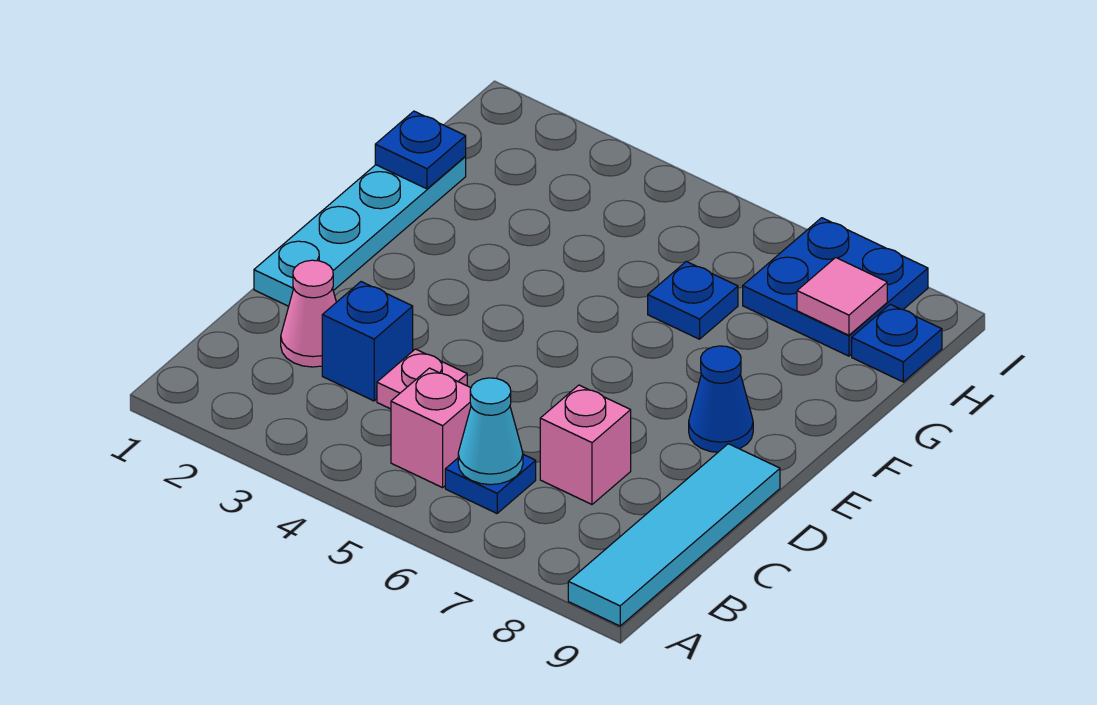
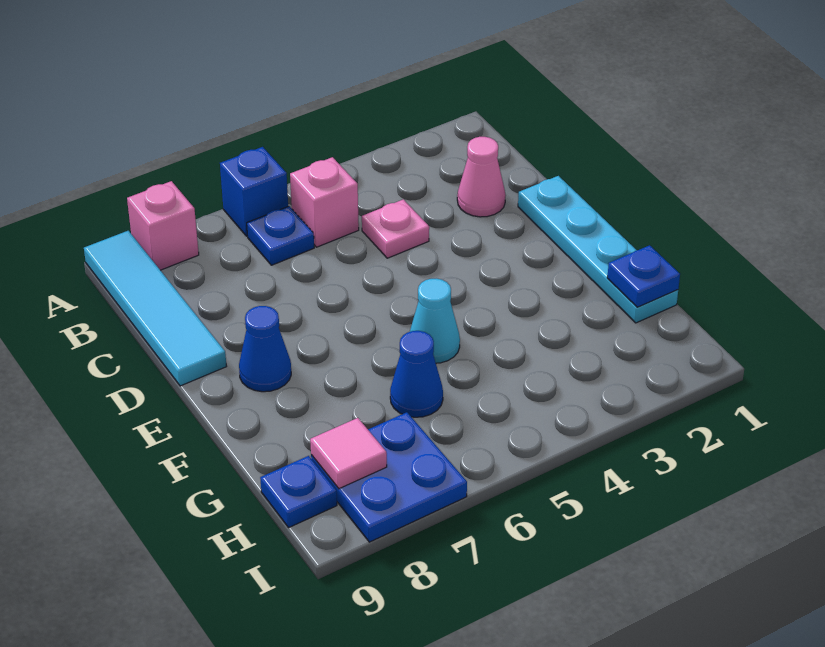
cyan cone B6 level 2 -> cyan cone F5 level 1
blue brick C3 level 1 -> blue brick A6 level 1
pink brick C7 level 1 -> pink brick A8 level 1
blue plate G6 level 1 -> blue cone G6 level 1

